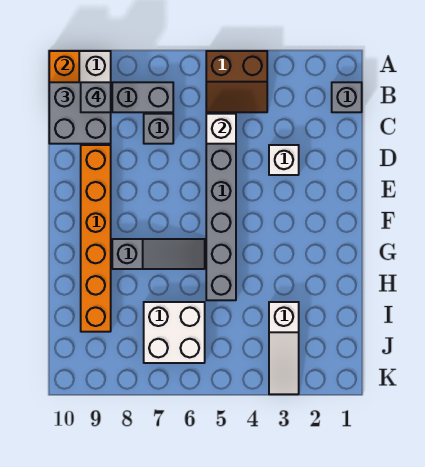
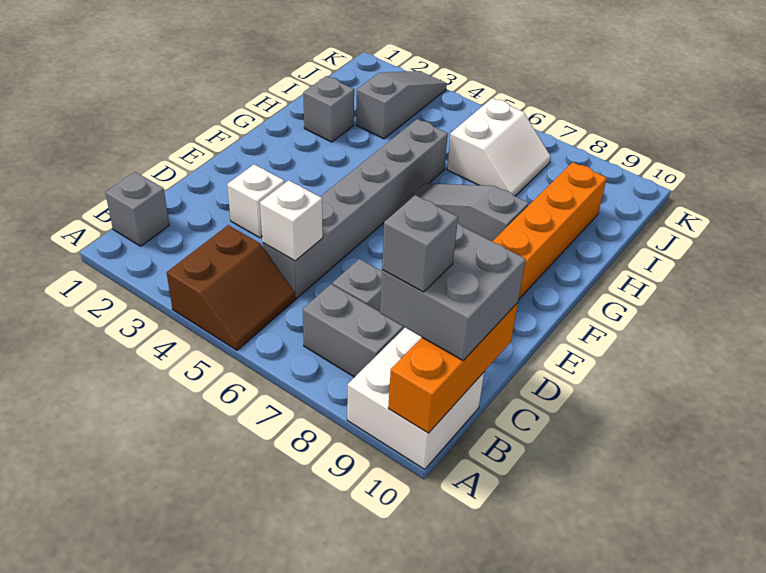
brown slope A4:B5 level 1 top A -> brown slope A4:B5 level 1 top 4
none -> grey brick H2 level 1
white slope I3:K3 level 1 top I -> grey slope I3:K3 level 1 top I
white brick I6:J7 level 1 -> white slope I6:J7 level 1 top 6

